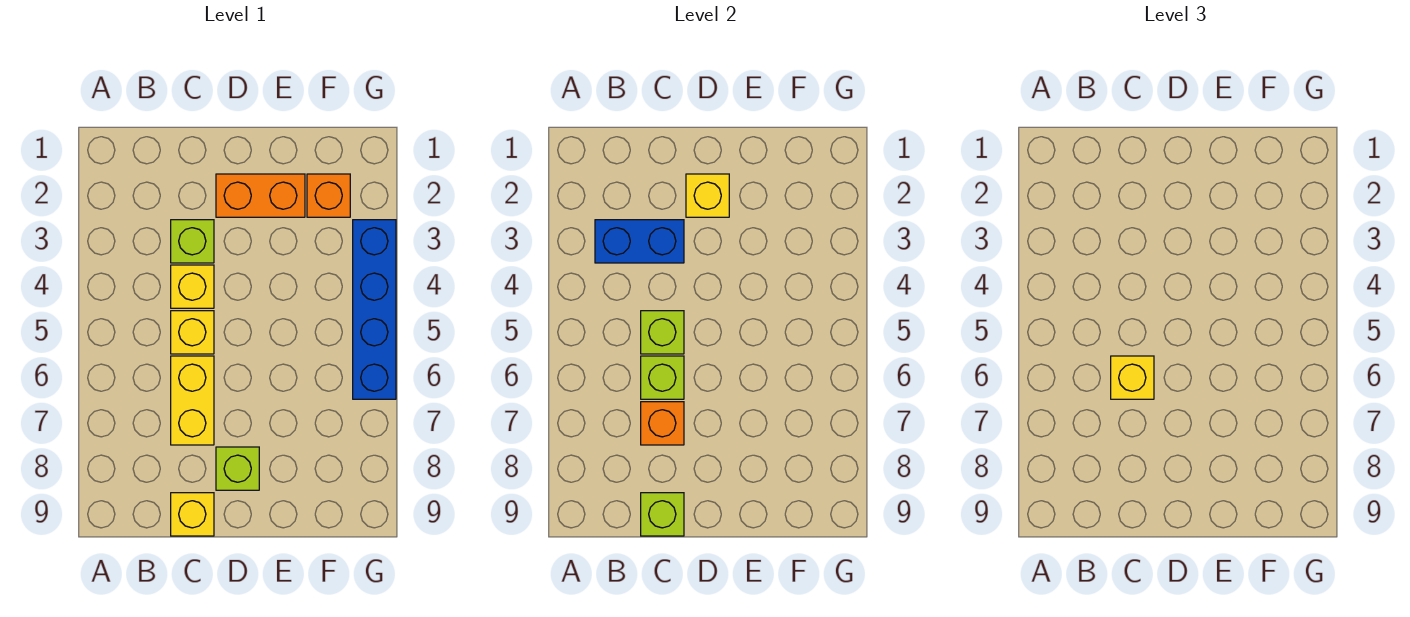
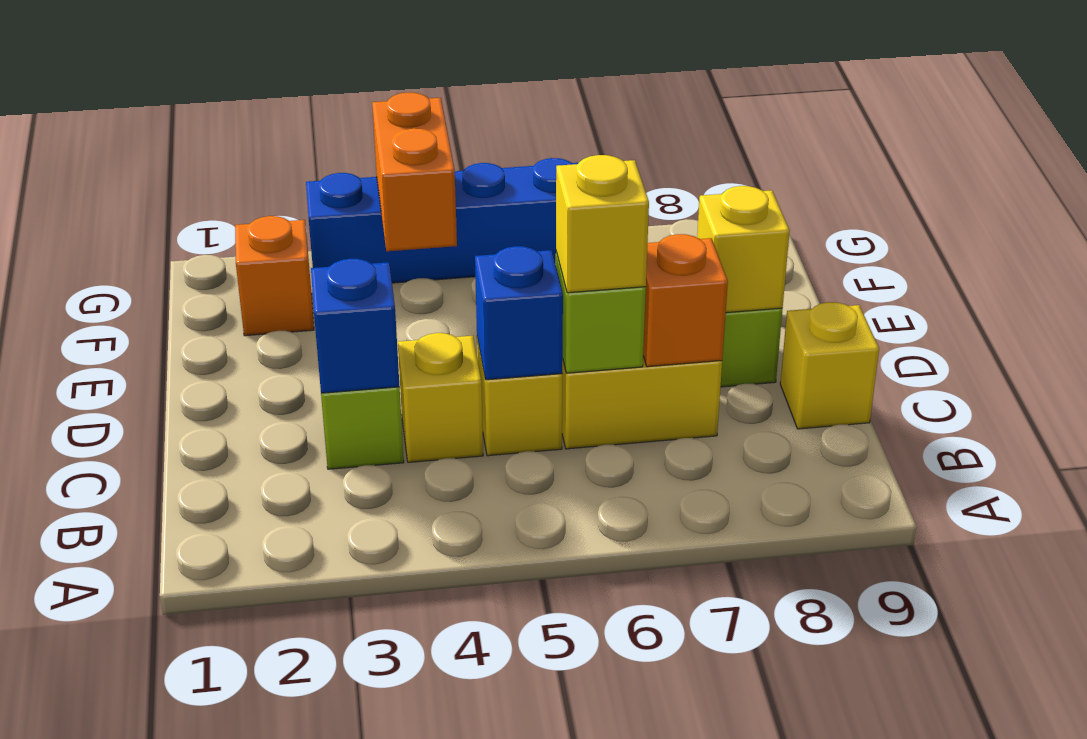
blue brick B3:C3 level 2 -> blue brick C3 level 2
lime brick C5 level 2 -> blue brick C5 level 2
lime brick C9 level 2 -> none
orange brick D2:E2 level 1 -> orange brick F4:G4 level 2
yellow brick D2 level 2 -> yellow brick D8 level 2

